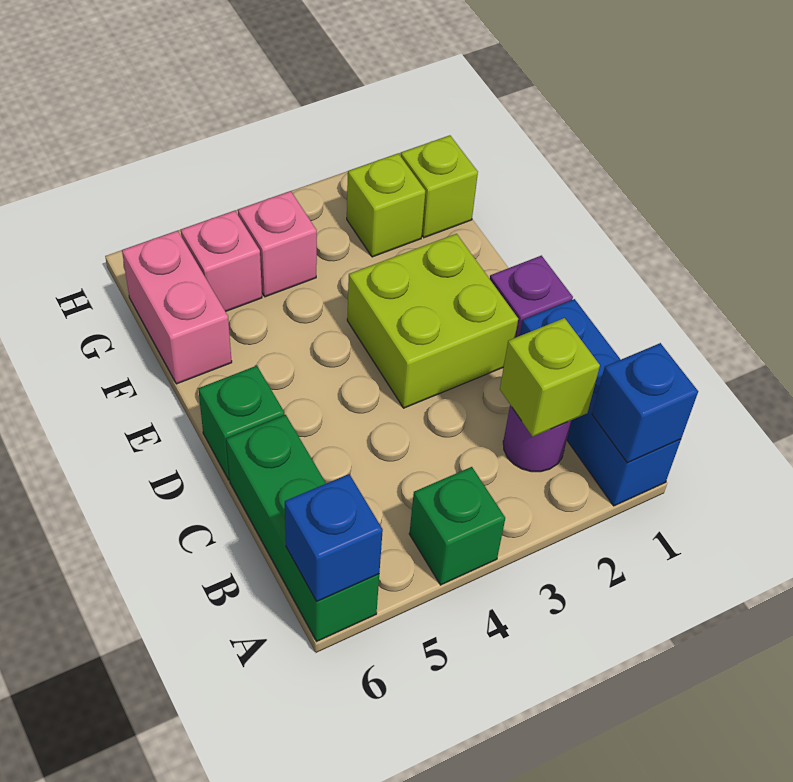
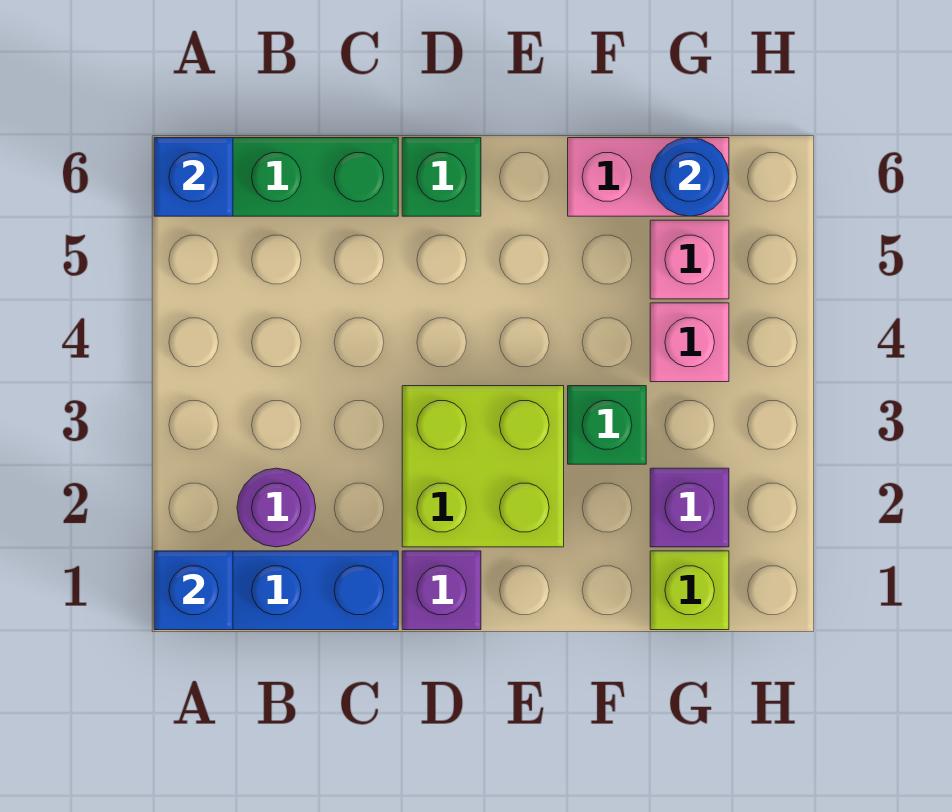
green brick A4 level 1 -> green brick F3 level 1
lime brick B2 level 2 -> none
lime brick G2 level 1 -> purple brick G2 level 1
none -> blue round brick G6 level 2

